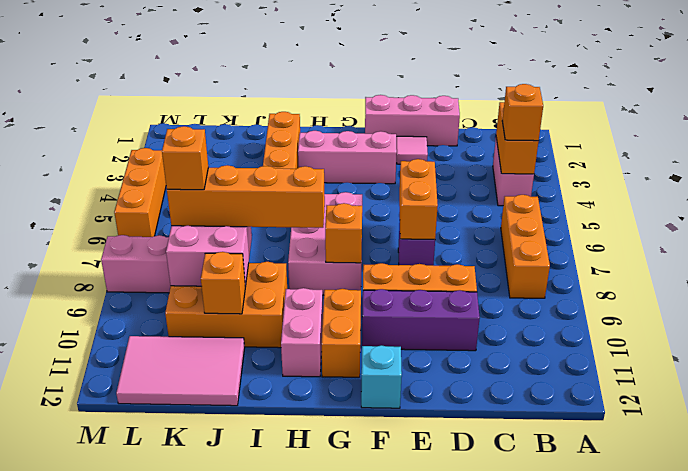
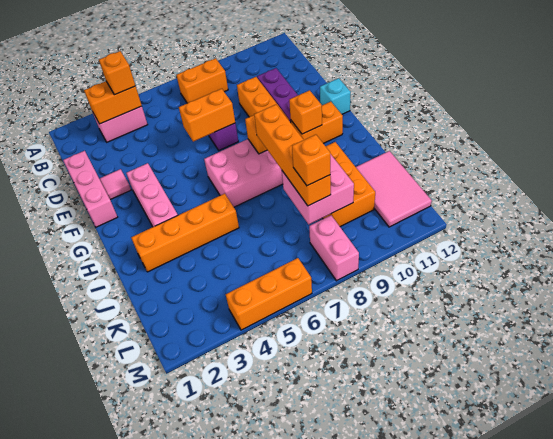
orange brick B6:B8 level 1 -> orange brick B7:B8 level 1
pink brick H10:H11 level 1 -> none
orange brick J10 level 2 -> orange brick G10 level 2

